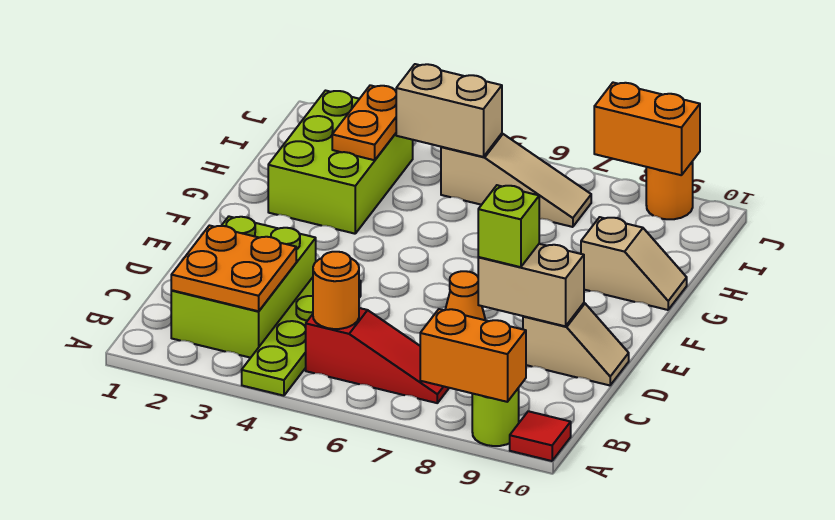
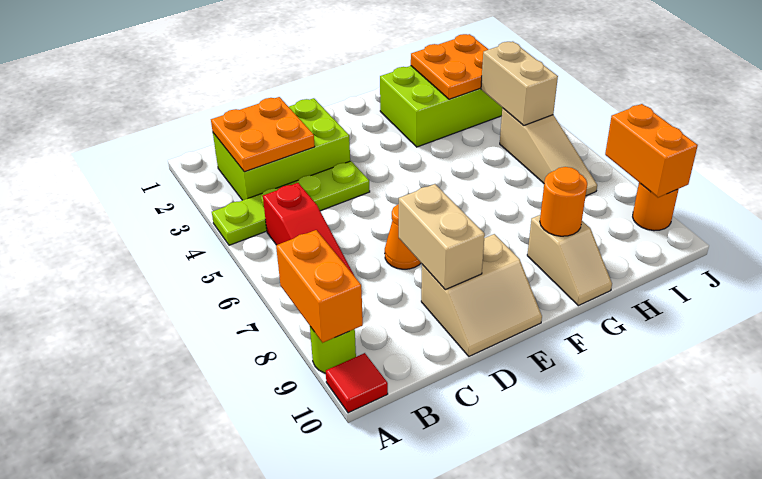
orange round brick B5 level 2 -> orange round brick G9 level 2
lime brick D8 level 3 -> none
tan slope D9:D10 level 1 top 9 -> tan slope D9:E10 level 1 top 9
orange plate H3:I3 level 2 -> orange plate H2:I3 level 2

